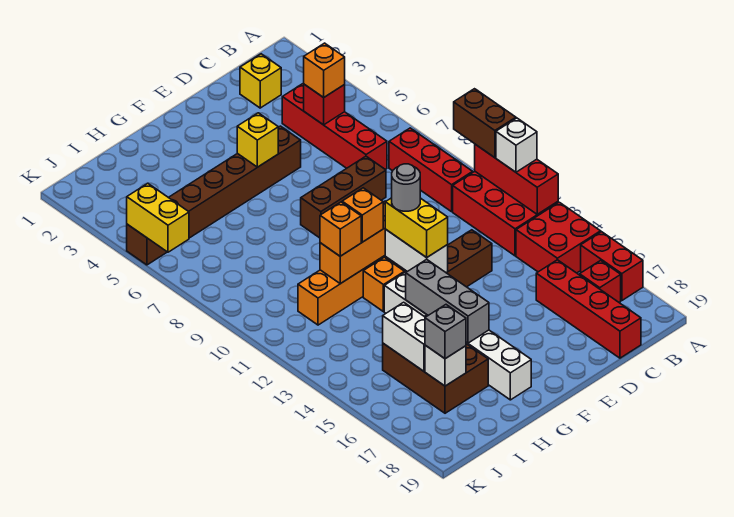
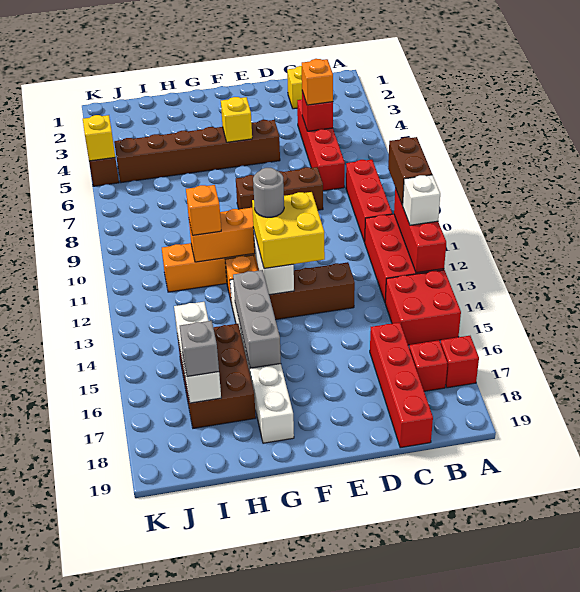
red brick A16:A17 level 1 -> red brick A17 level 1
yellow brick F12:F13 level 3 -> yellow brick E12:F13 level 3
orange brick G11 level 3 -> none
yellow brick K5:K6 level 2 -> yellow brick K5 level 2

